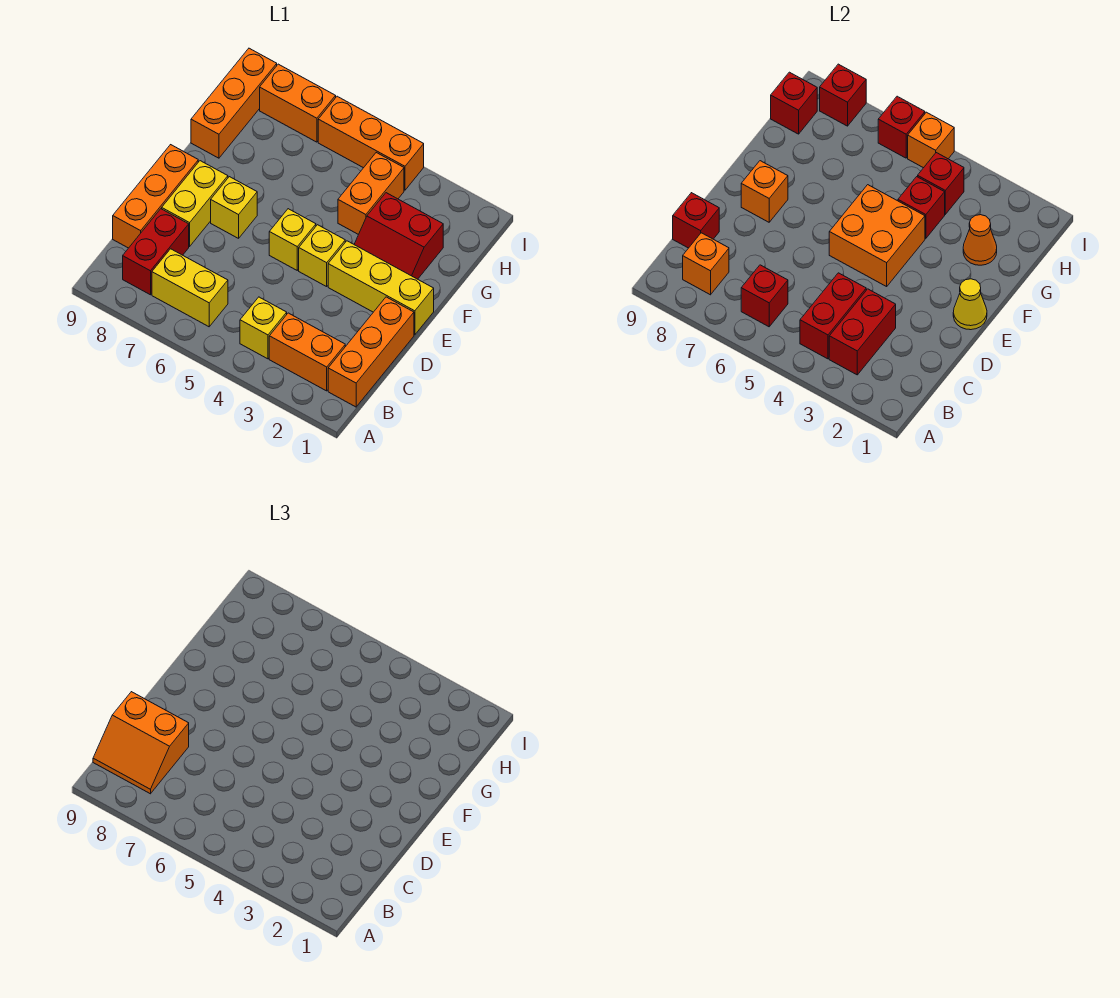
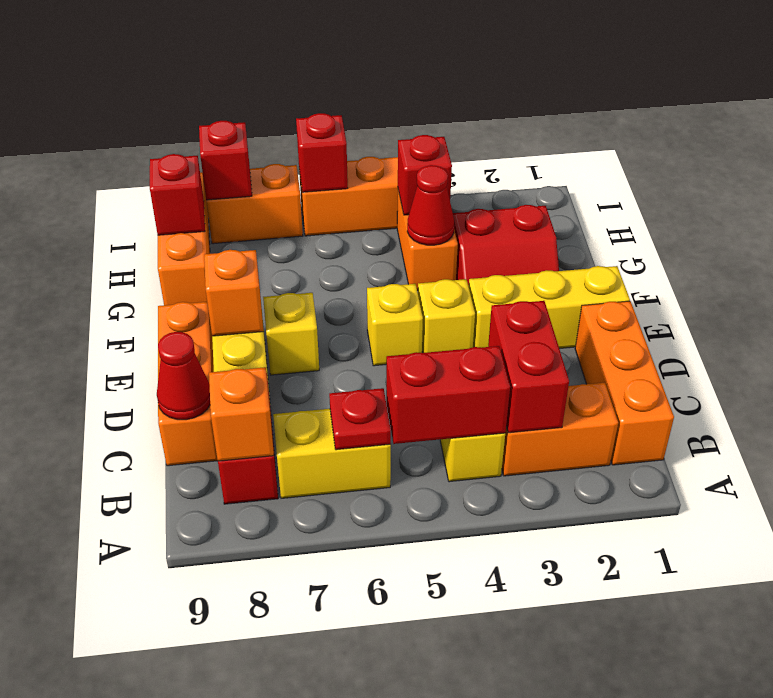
red brick B4:C4 level 2 -> red brick B4:B5 level 2
red brick B6 level 2 -> red plate B6 level 2
orange slope B8:C9 level 3 top C -> none
red brick C9 level 2 -> red cone C9 level 2
yellow cone E1 level 2 -> none
orange brick E4:F5 level 2 -> none
orange cone G2 level 2 -> none
red brick G4 level 2 -> red cone G4 level 2
orange brick I5 level 2 -> none

